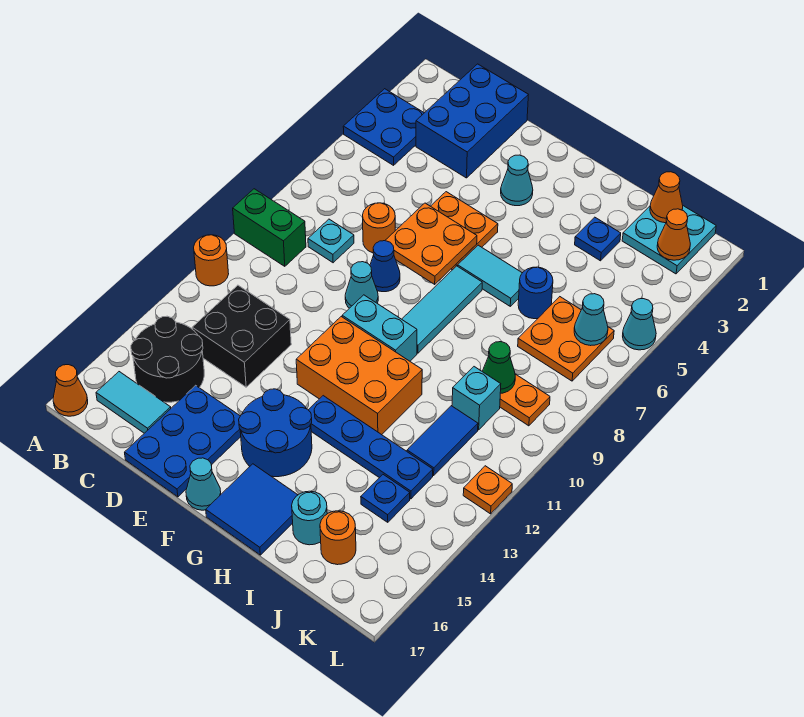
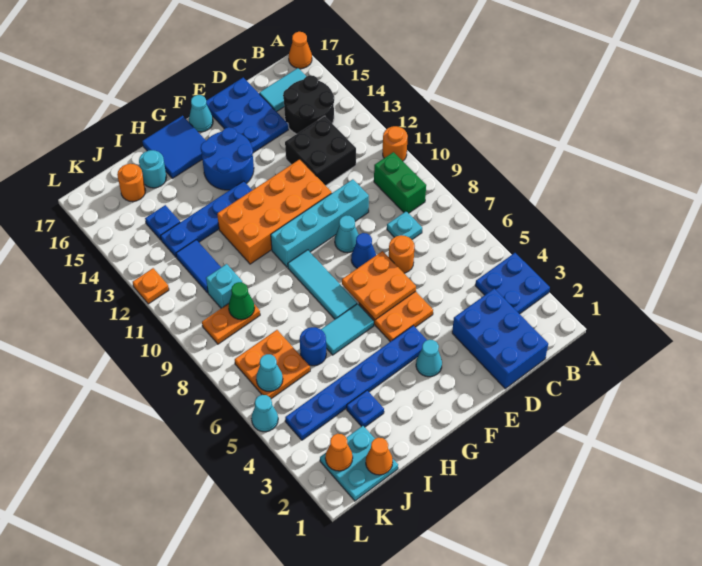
green brick A9:B9 level 1 -> green brick B9:B10 level 1
none -> blue plate F4:K4 level 1
cyan brick F10:G10 level 1 -> cyan brick D10:G10 level 1
orange brick F11:H12 level 1 -> orange brick E11:H12 level 1

